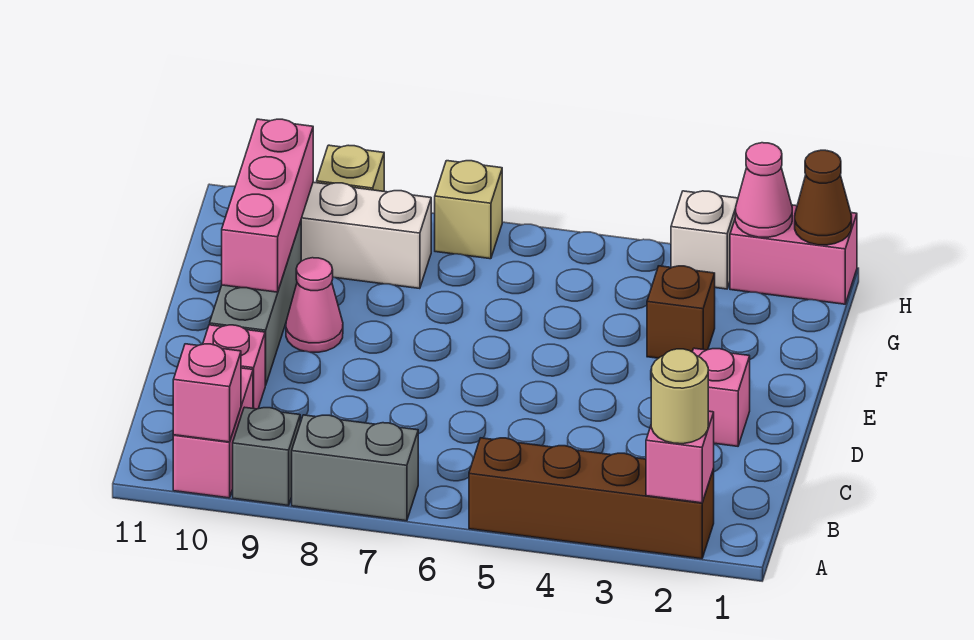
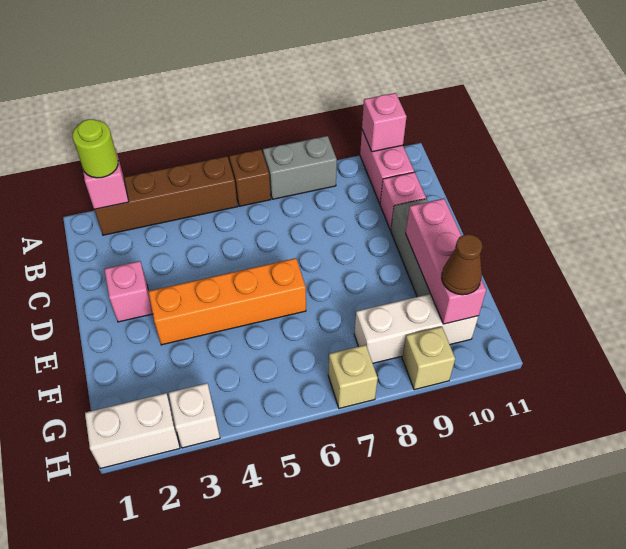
tan round brick A2 level 3 -> lime round brick A2 level 3
grey brick A9 level 1 -> none
none -> orange brick E3:E6 level 1
pink cone E9 level 1 -> none
brown brick F3 level 1 -> brown brick A6 level 1
pink brick H1:H2 level 1 -> white brick H1:H2 level 1
brown cone H1 level 2 -> brown cone G10 level 3
pink cone H2 level 2 -> none

